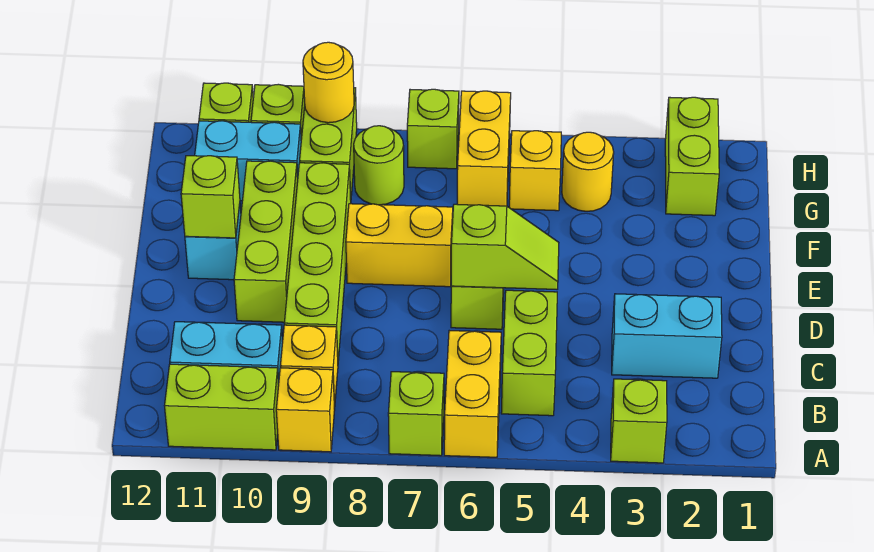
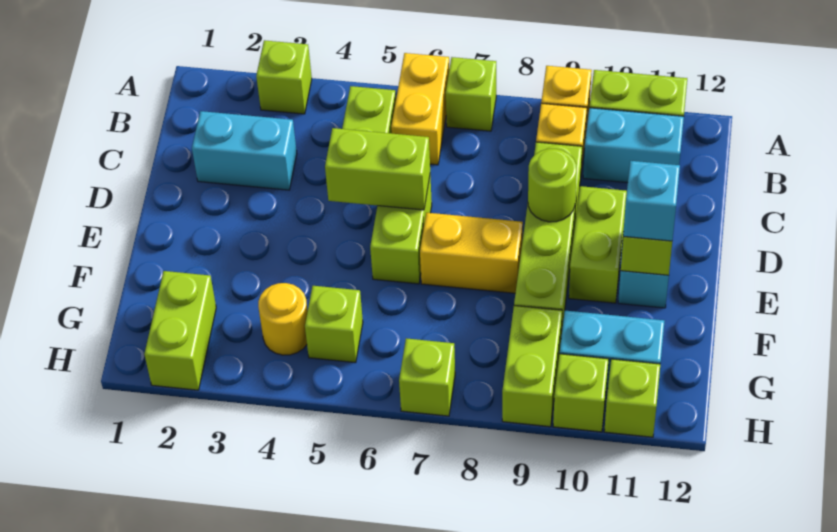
lime slope D5:D6 level 2 top 6 -> lime brick D5:D6 level 2
lime brick D10:F10 level 1 -> lime brick D10:E10 level 1
none -> cyan brick E11 level 3
yellow brick G5 level 1 -> lime brick G5 level 1
yellow brick G6:H6 level 1 -> none
lime round brick G8 level 1 -> lime round brick D9 level 2
yellow round brick H9 level 2 -> none

